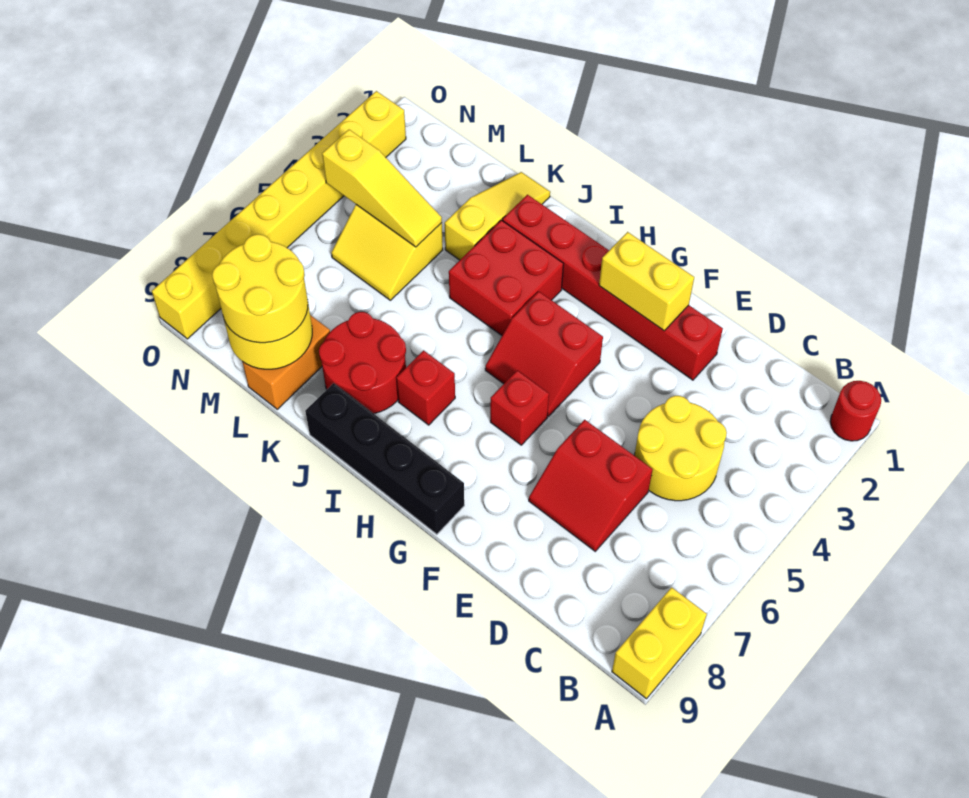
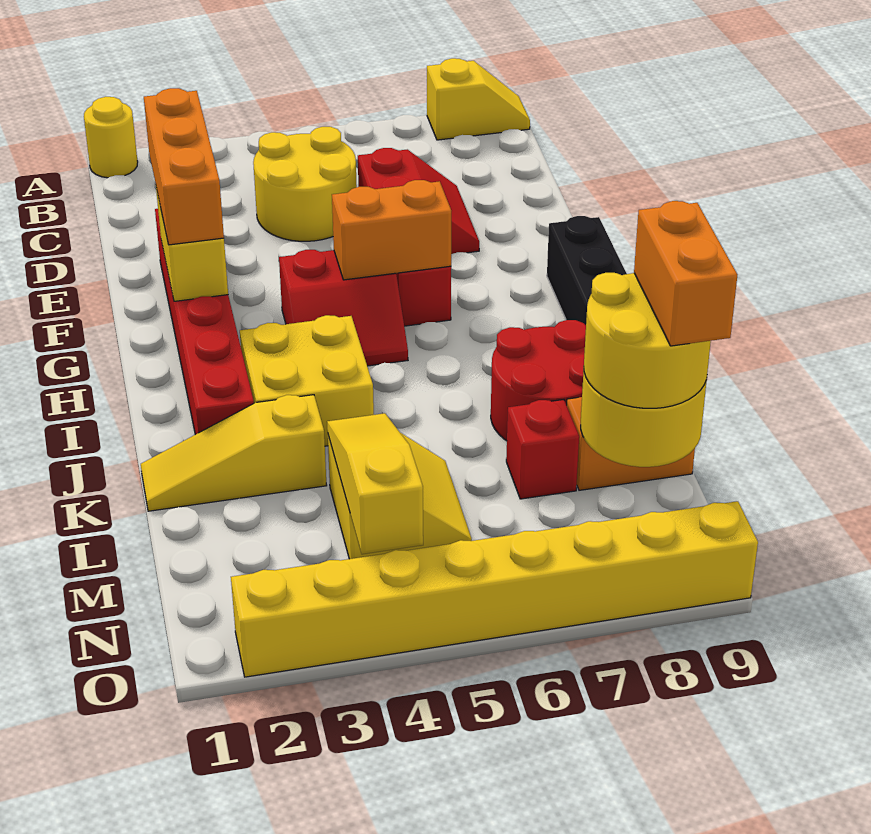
red round brick A1 level 1 -> yellow round brick A1 level 1
yellow brick A8:A9 level 1 -> yellow slope A8:A9 level 1 top 8
none -> orange brick E2:G2 level 3
red slope G4:H5 level 1 top 4 -> red slope G4:H5 level 1 top G
none -> orange brick G5:G6 level 2
red brick I3:J4 level 1 -> yellow brick I3:J4 level 1
red brick I7 level 1 -> red brick L7 level 1
none -> orange brick L9:M9 level 4

